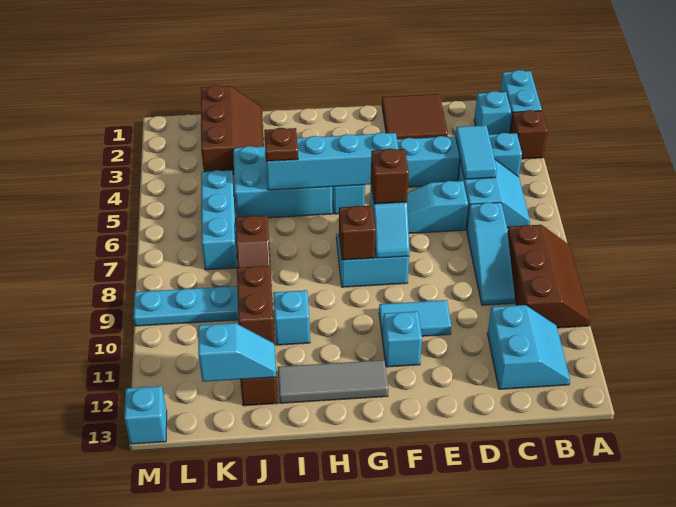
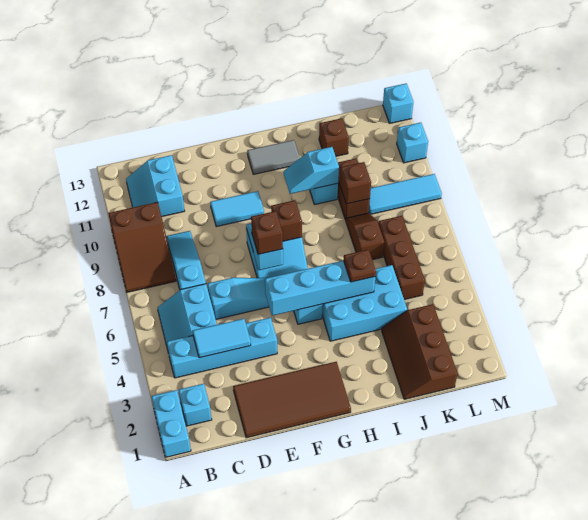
brown brick A3 level 1 -> brown brick J9 level 2
brown slope A8:B10 level 1 top B -> brown slope A8:B10 level 1 top 10
cyan tile C4:C5 level 2 -> cyan tile C4:D4 level 2
brown tile D1:E2 level 1 -> brown tile D1:G2 level 1
cyan brick F11 level 1 -> cyan brick M11 level 1
grey tile G12:I12 level 1 -> grey tile G12:H12 level 1
cyan slope J12:K12 level 2 top K -> cyan slope H10:I10 level 2 top I
cyan brick K5:K7 level 1 -> brown brick K5:K7 level 1
cyan plate K9:M9 level 1 -> cyan tile K9:M9 level 1

